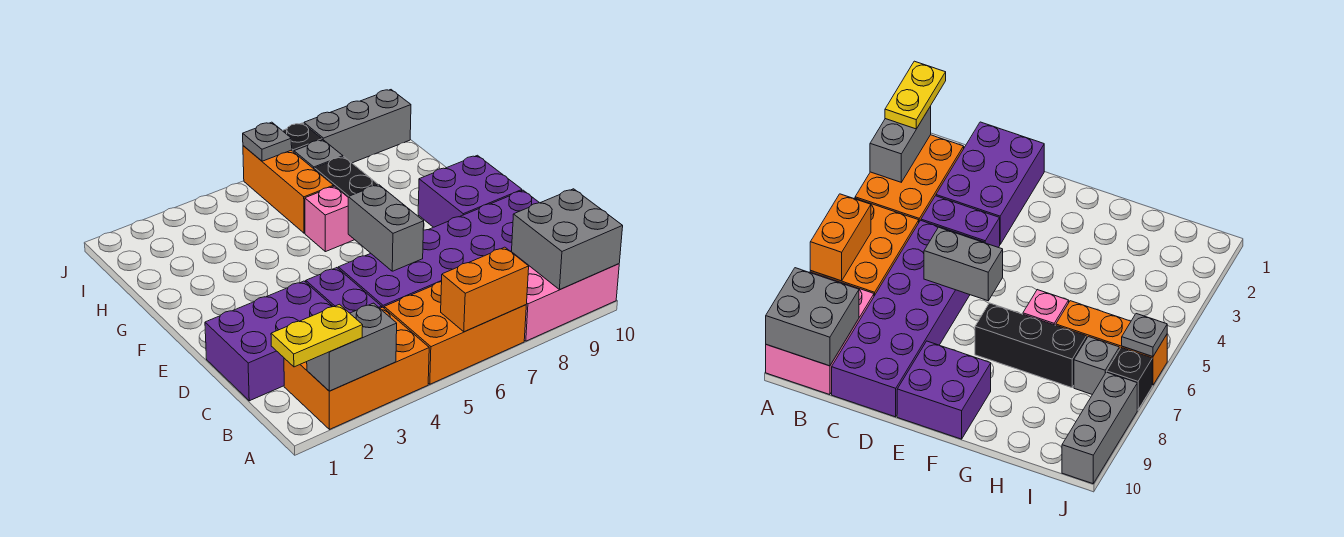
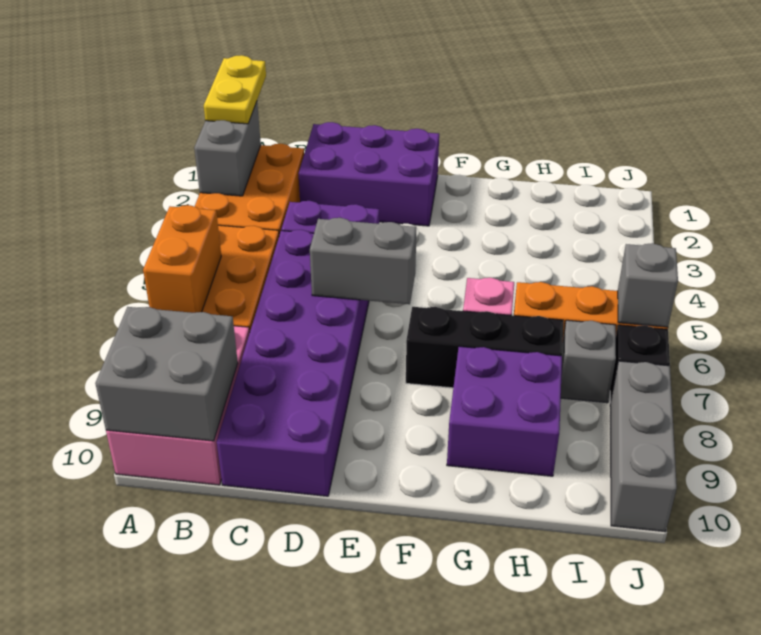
purple brick C1:D3 level 1 -> purple brick C1:E2 level 1
purple brick E9:F10 level 1 -> purple brick G8:H9 level 1
grey plate J6 level 2 -> grey brick J6 level 2

